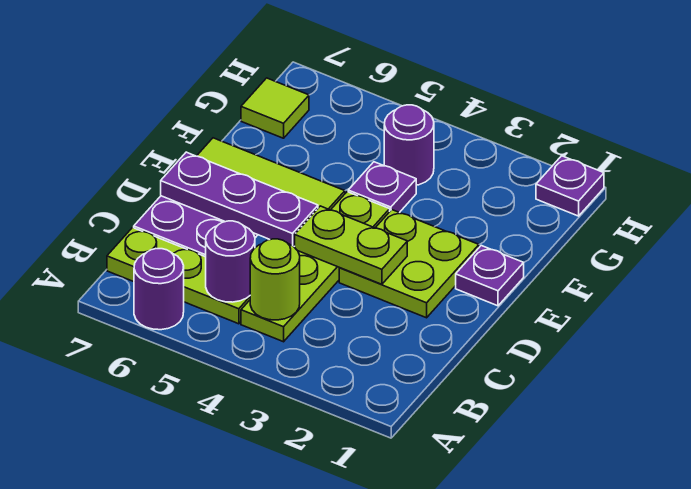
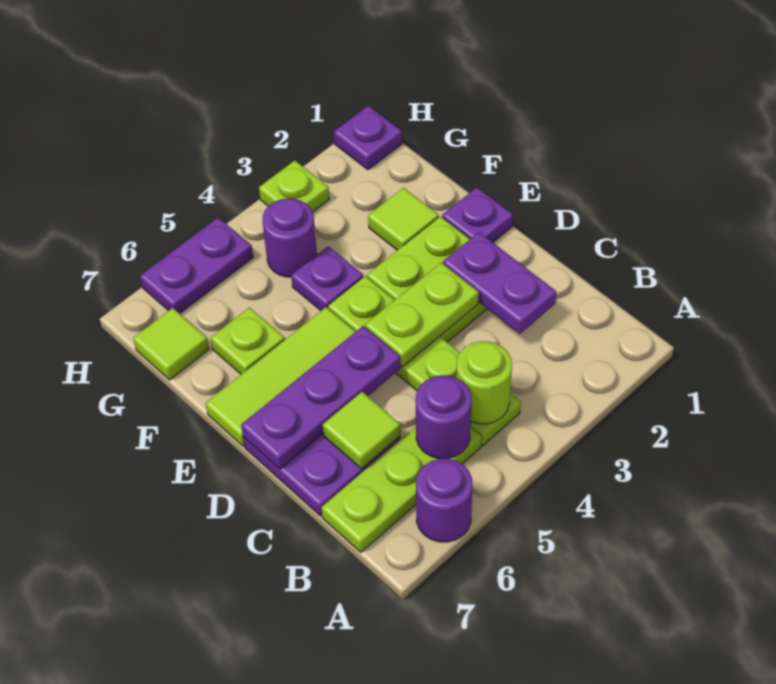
none -> purple plate C2:D2 level 2
none -> lime tile C6 level 2
none -> lime tile F2 level 1
none -> lime plate F6 level 1
none -> lime plate H3 level 1
none -> purple plate H5:H6 level 1

